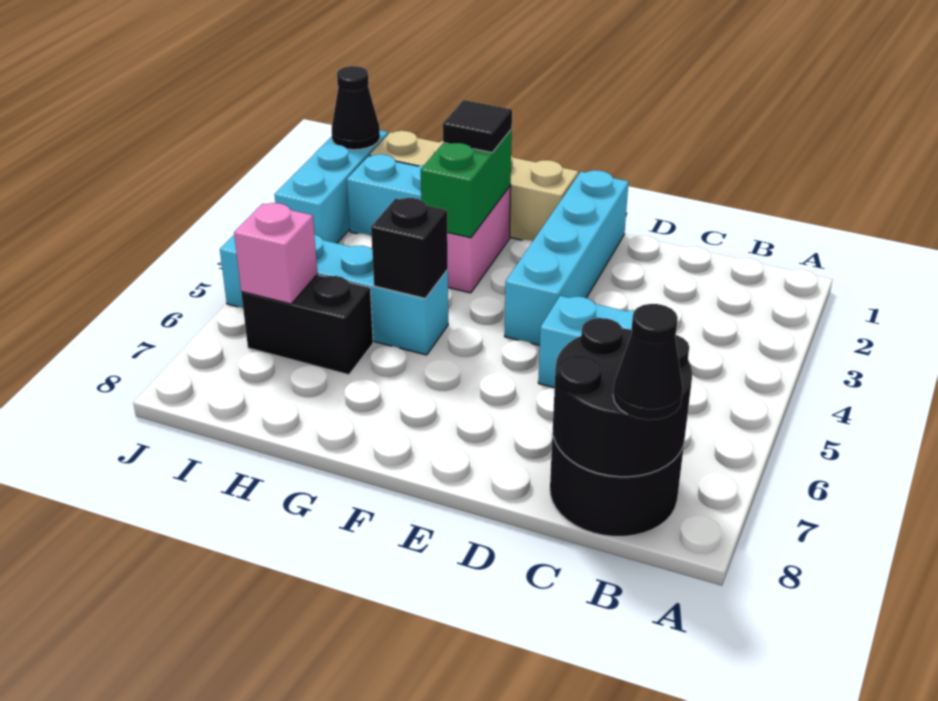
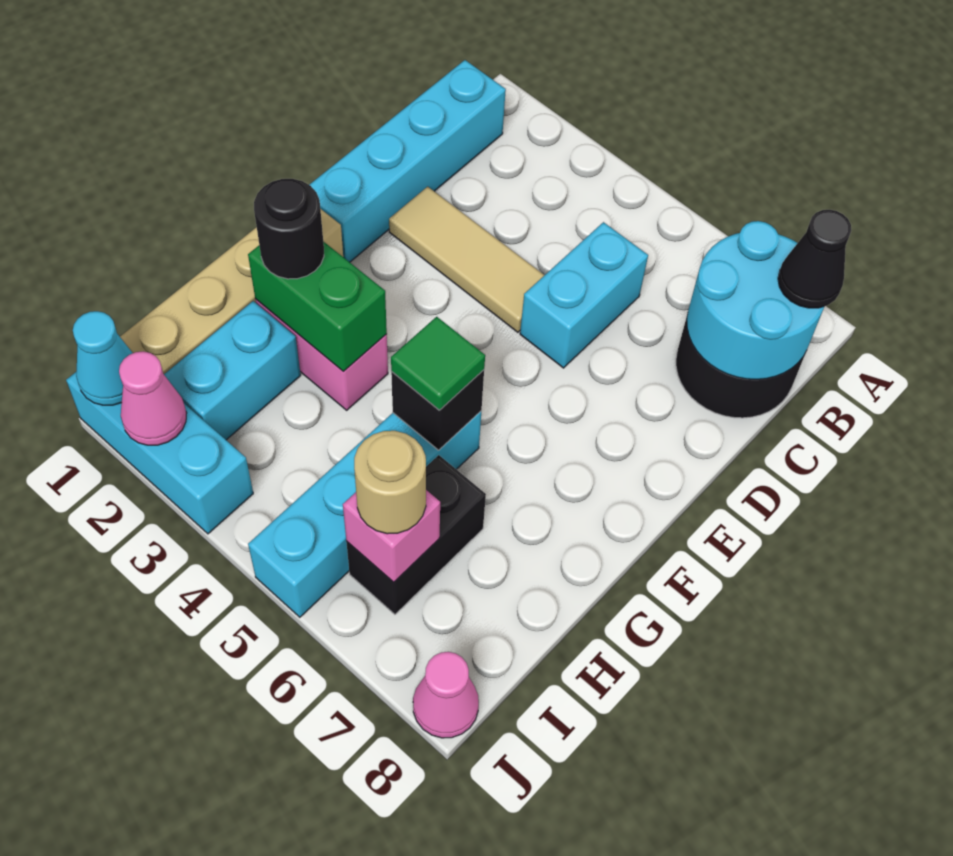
black round brick B7:C8 level 2 -> cyan round brick B7:C8 level 2
none -> tan tile D2:D4 level 1
cyan brick E1:E4 level 1 -> cyan brick B1:E1 level 1
black tile G2 level 3 -> black round brick G2 level 3
none -> green tile G5 level 3
none -> tan round brick I6 level 3
black cone J1 level 2 -> cyan cone J1 level 2
none -> pink cone J2 level 2
none -> pink cone J8 level 1

